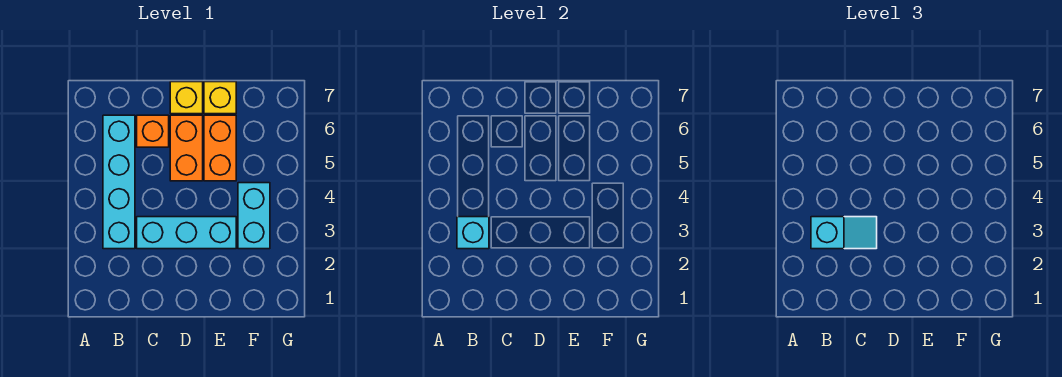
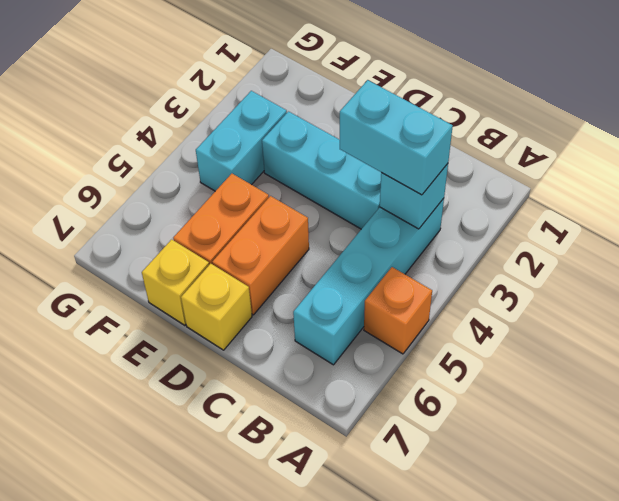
cyan slope B3:C3 level 3 top B -> cyan brick B3:C3 level 3
orange brick C6 level 1 -> orange brick A5 level 1

